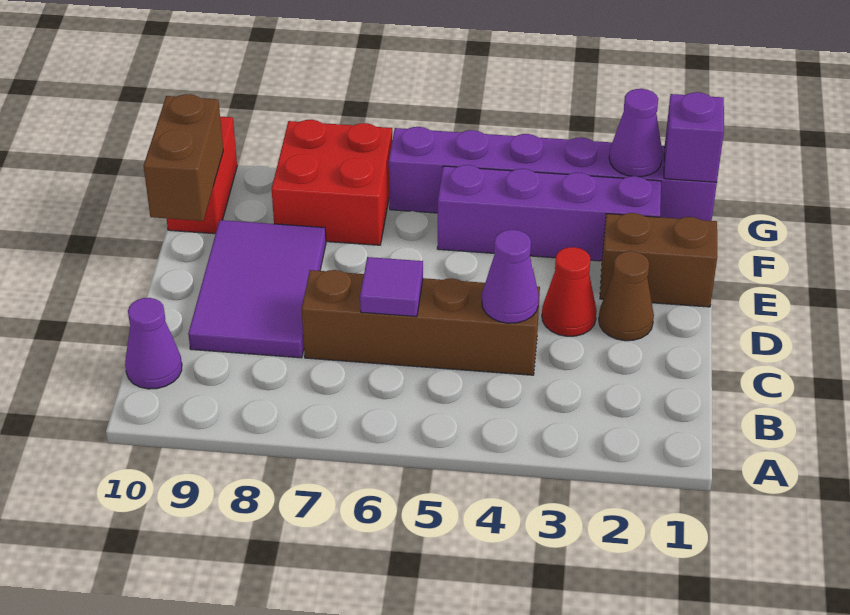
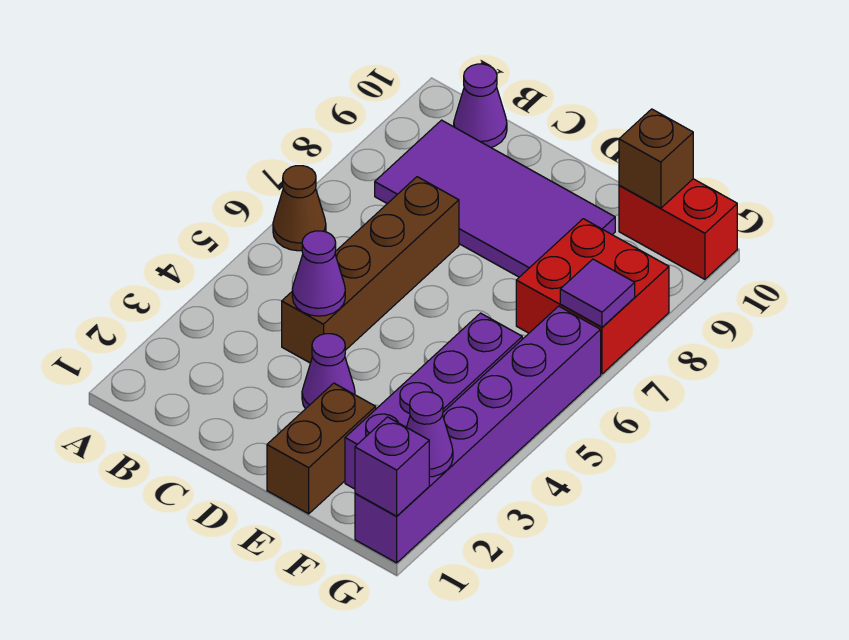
purple tile C6 level 2 -> purple tile G7 level 2
purple tile C8:E9 level 1 -> purple tile B8:E9 level 1
brown cone D2 level 1 -> brown cone A6 level 1
red cone D3 level 1 -> purple cone D3 level 1
brown brick E10:F10 level 2 -> brown brick F10 level 2

